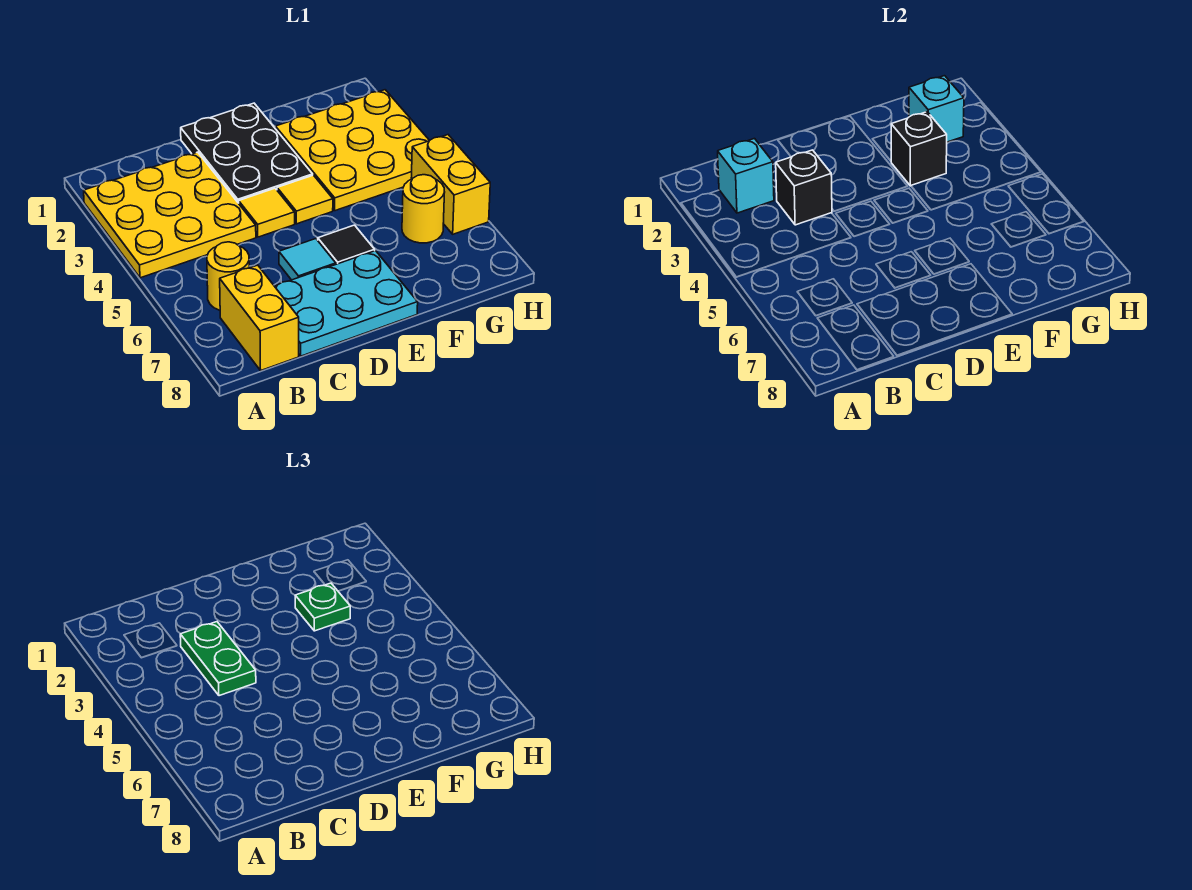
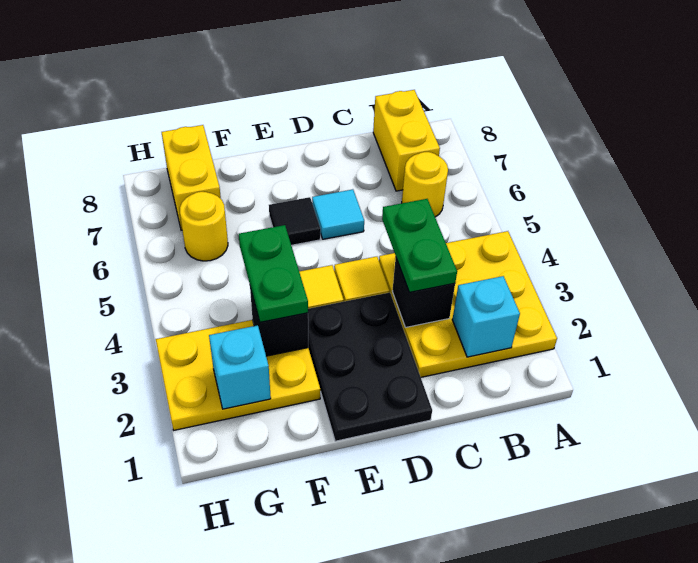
cyan plate C7:E8 level 1 -> none
yellow plate F2:H4 level 1 -> yellow plate F2:H3 level 1
green plate F3 level 3 -> green plate F3:F4 level 3
yellow brick H5:H6 level 1 -> yellow brick G7:G8 level 1

